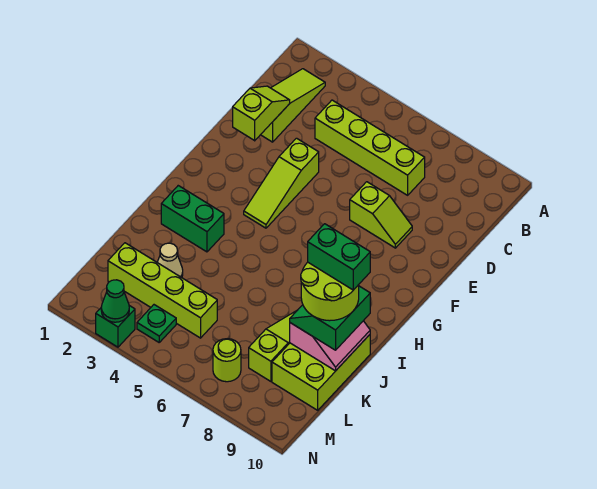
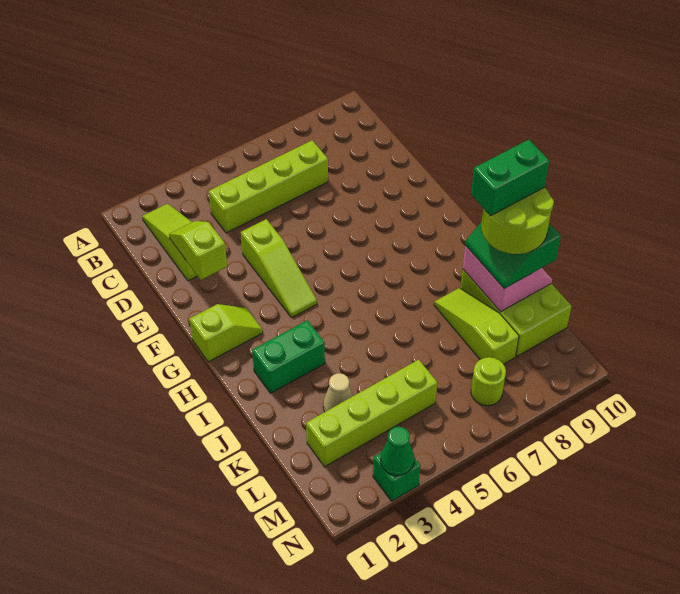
lime slope E7:E8 level 1 top 7 -> lime slope G1:G2 level 1 top 1
green plate M4 level 1 -> none

